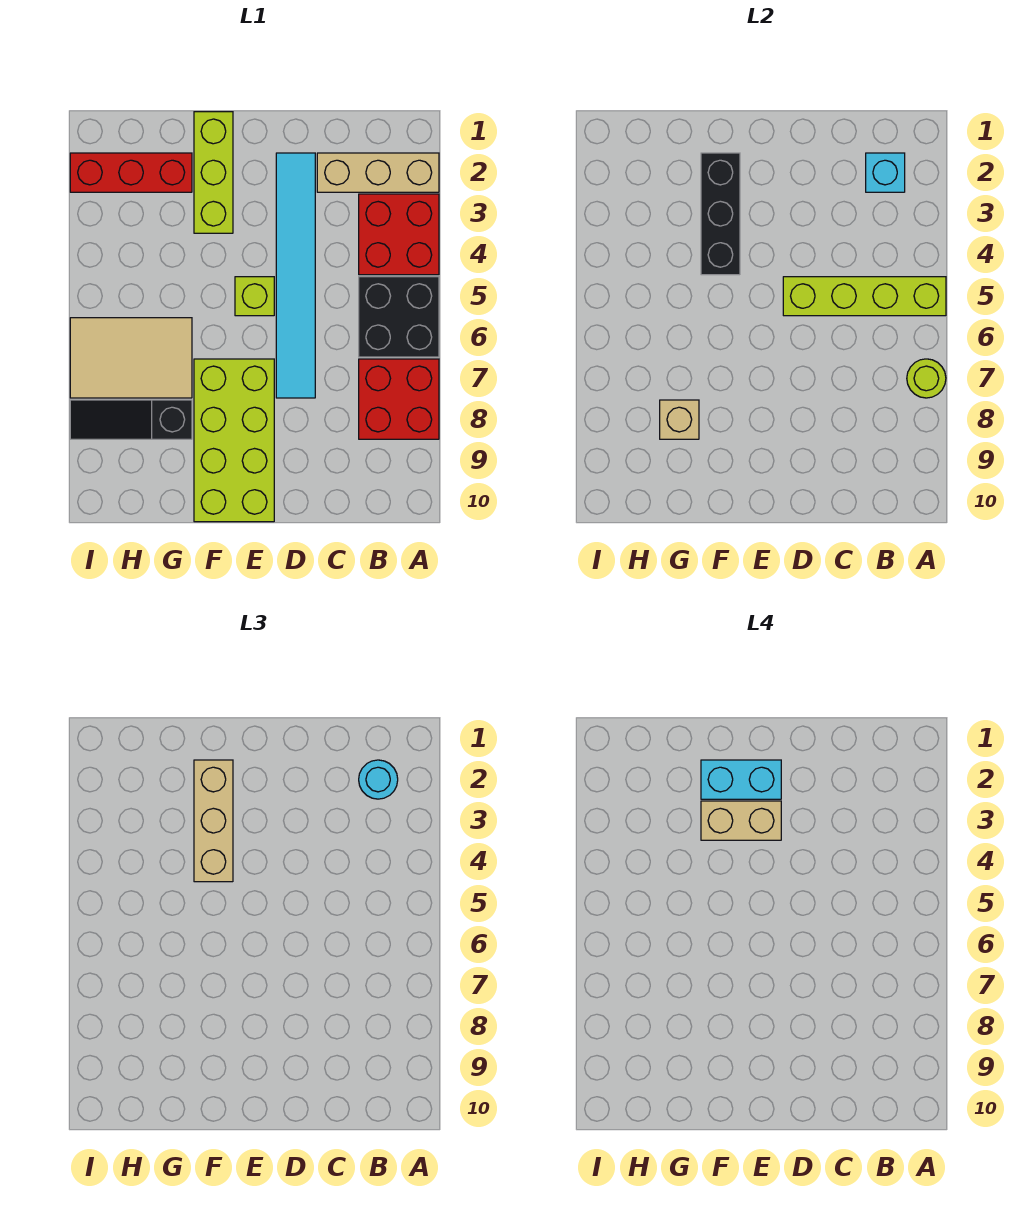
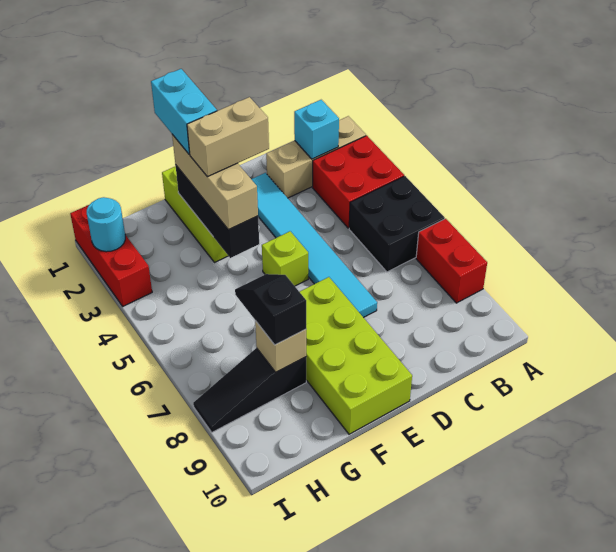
lime brick A5:D5 level 2 -> none
red brick A7:B8 level 1 -> red brick A7:A8 level 1
lime round brick A7 level 2 -> none
cyan round brick B2 level 3 -> cyan round brick I2 level 2
cyan brick E2:F2 level 4 -> cyan brick F1:F2 level 4
red brick G2:I2 level 1 -> red brick I1:I3 level 1
tan tile G6:I7 level 1 -> none
none -> black slope G7:G8 level 3 top 8

